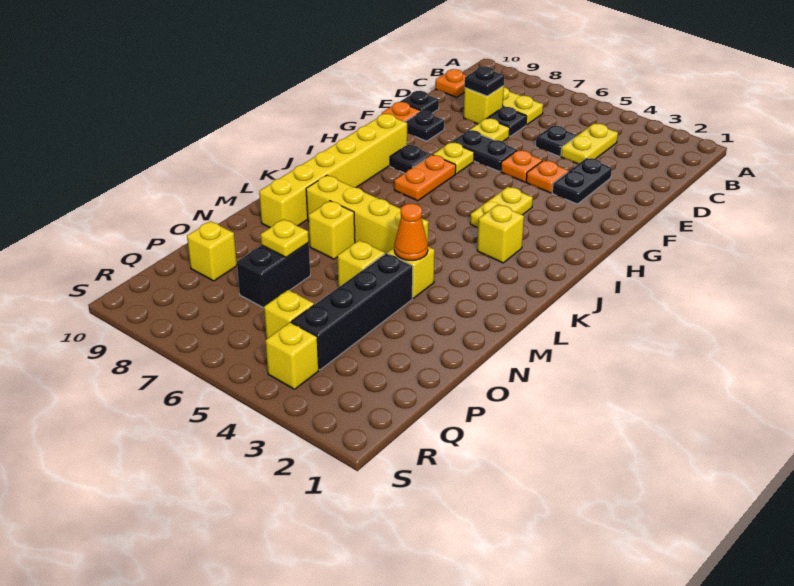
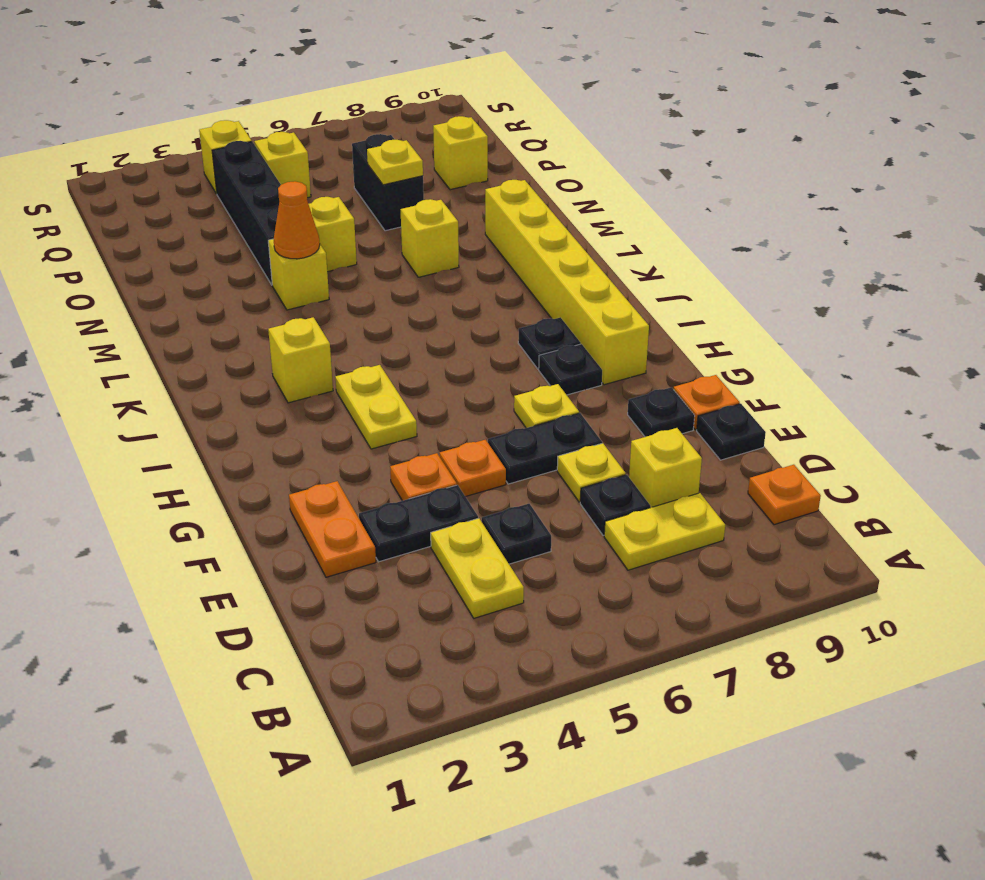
black plate D8 level 2 -> black plate I8 level 1
black plate E3:F3 level 1 -> black plate E3:E4 level 1
orange plate H7:I7 level 1 -> orange plate E2:F2 level 1
yellow brick L5:L8 level 1 -> none

